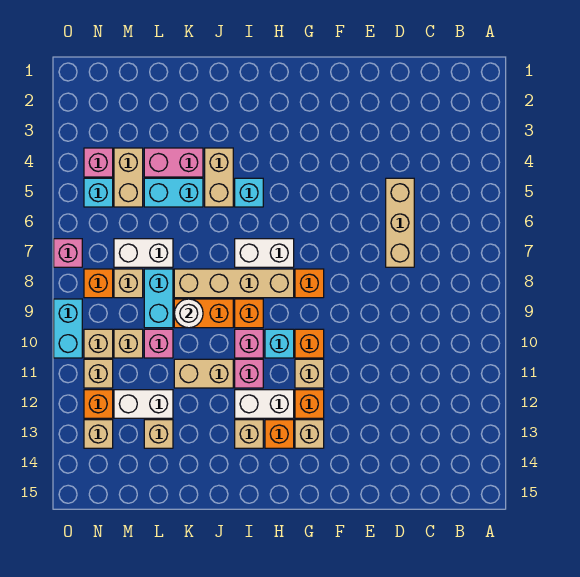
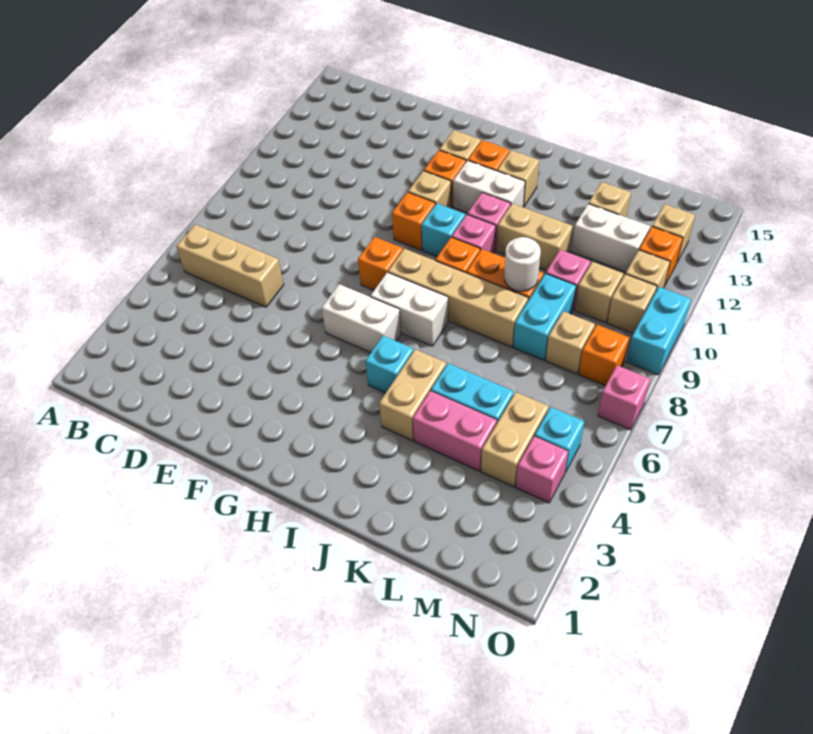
tan brick D5:D7 level 1 -> tan brick B6:D6 level 1
white brick L7:M7 level 1 -> white brick G6:H6 level 1

